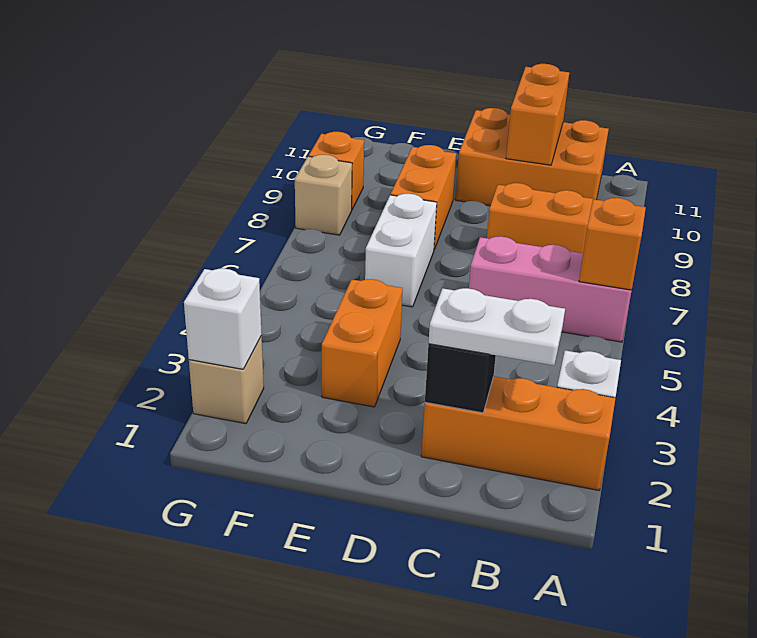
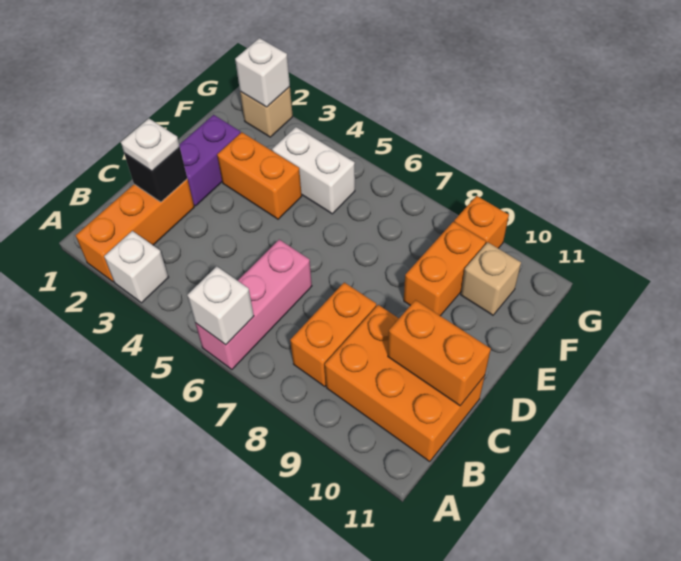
orange brick A6 level 2 -> white brick A6 level 2
white plate B2:C2 level 3 -> white plate C2 level 3
orange brick B10:D11 level 1 -> orange brick B9:C11 level 1
none -> purple brick D2:E2 level 1
white brick E6:E7 level 1 -> white brick F4:F5 level 1
orange brick E8:E9 level 1 -> orange brick E9:F9 level 1
tan brick G8 level 1 -> tan brick F10 level 1

